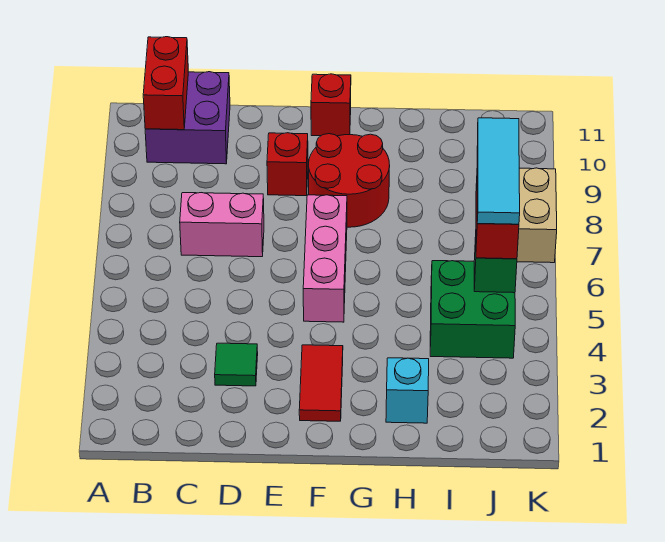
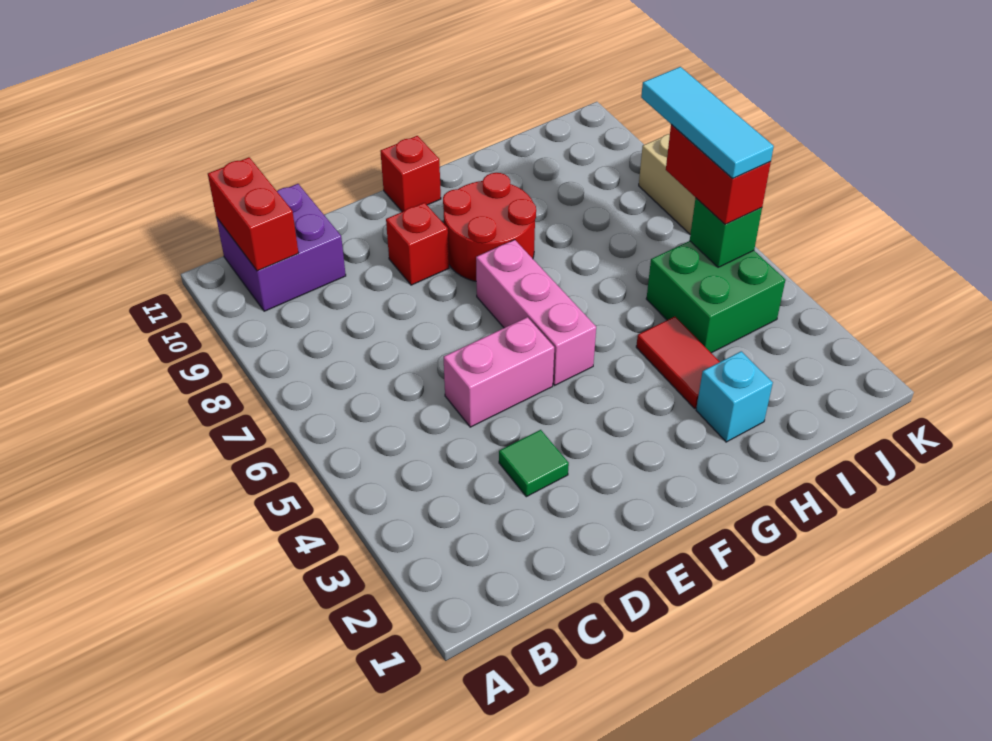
pink brick C7:D7 level 1 -> pink brick D5:E5 level 1
red tile F2:F3 level 1 -> red tile H3:H4 level 1

